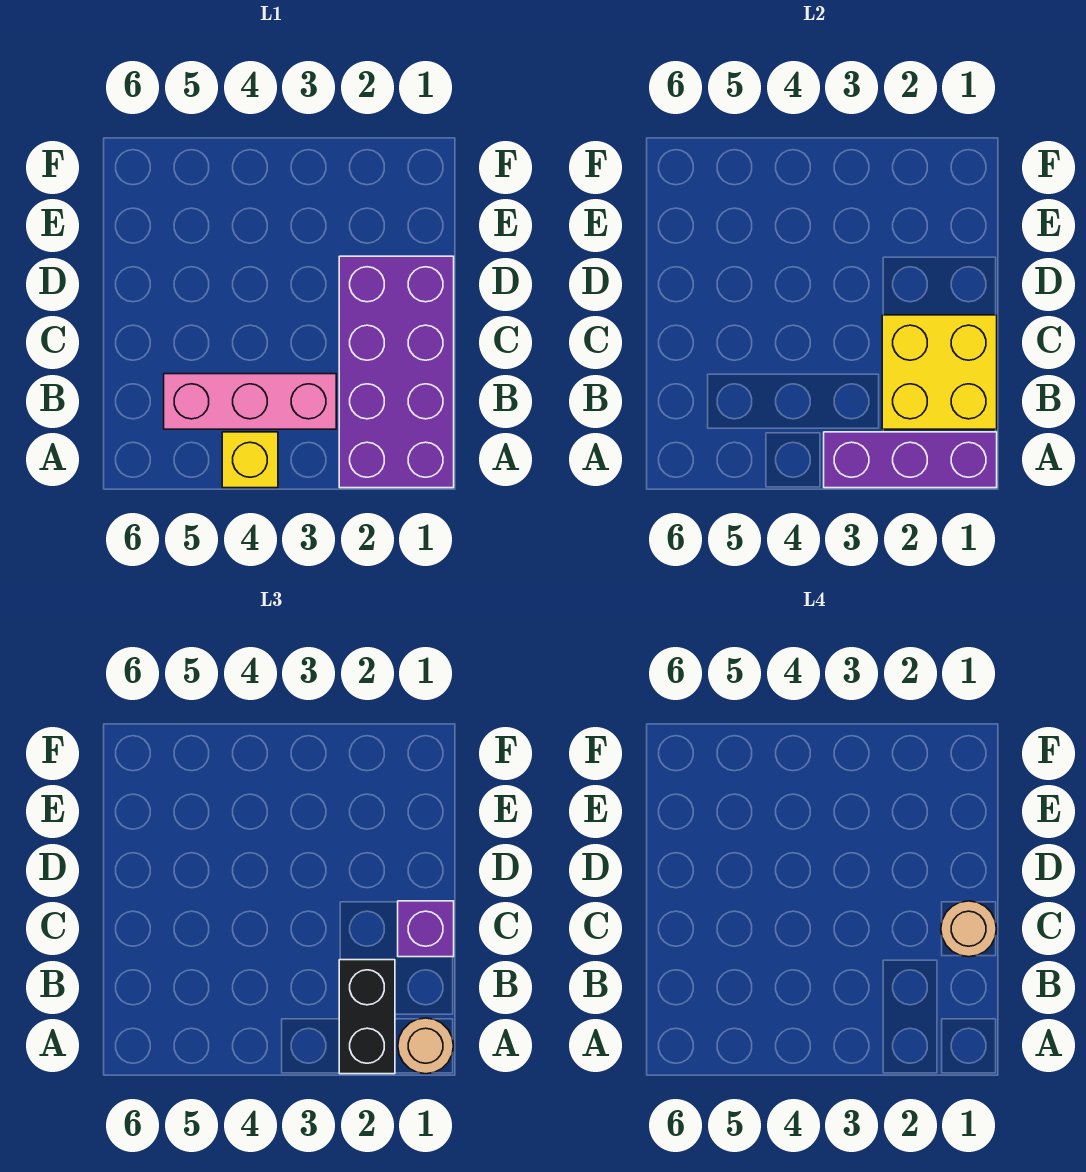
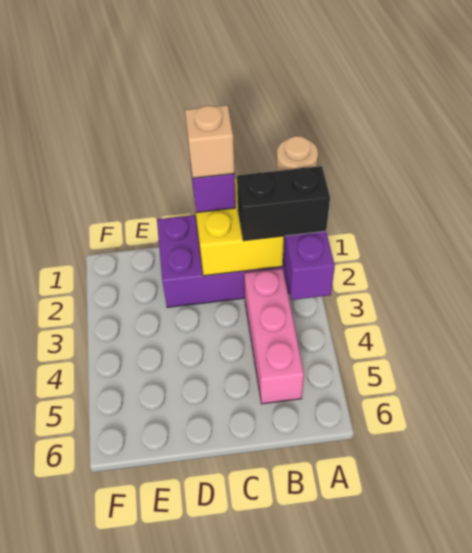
yellow brick A4 level 1 -> none
tan round brick C1 level 4 -> tan brick C1 level 4

